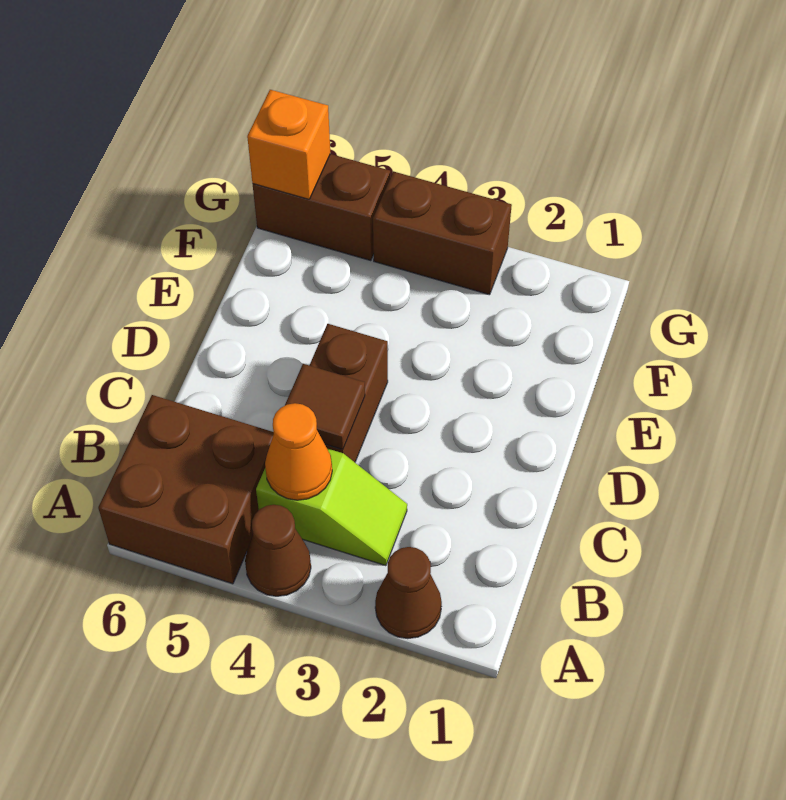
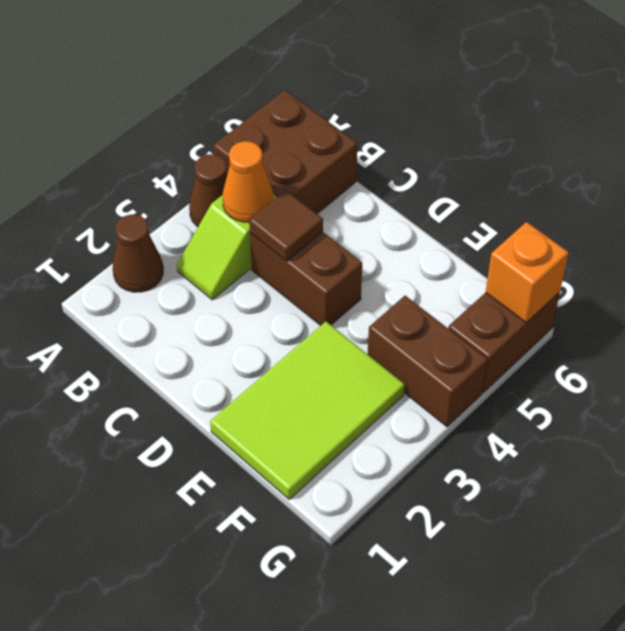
none -> lime tile E1:F3 level 1
brown brick G3:G4 level 1 -> brown brick F4:G4 level 1

